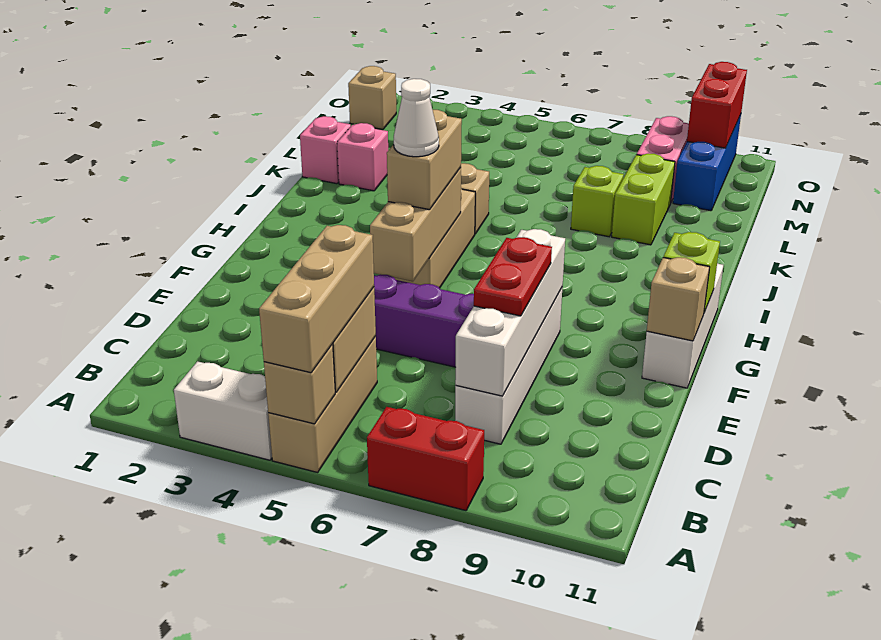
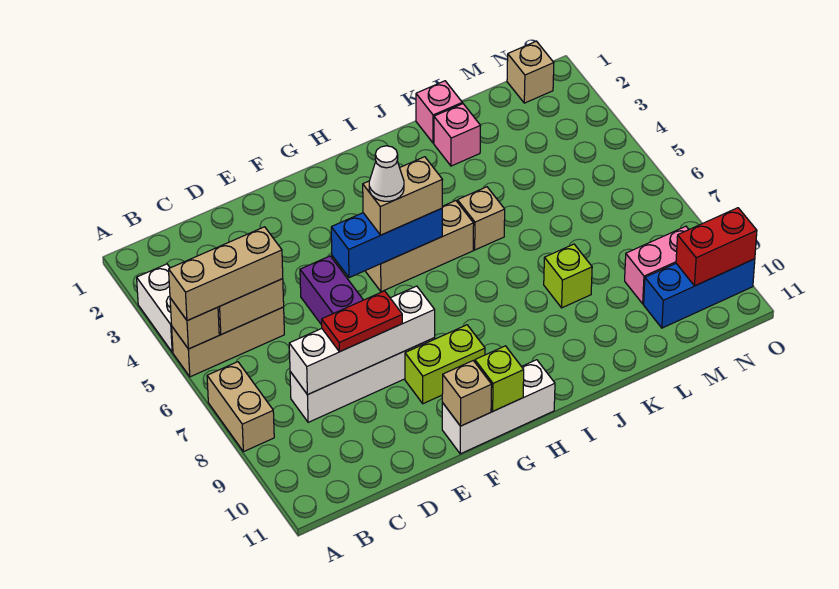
red brick A7:A8 level 1 -> tan brick A7:A8 level 1
tan brick F5:H5 level 2 -> blue brick F5:H5 level 2
lime brick K9:L9 level 1 -> lime brick F9:G9 level 1

